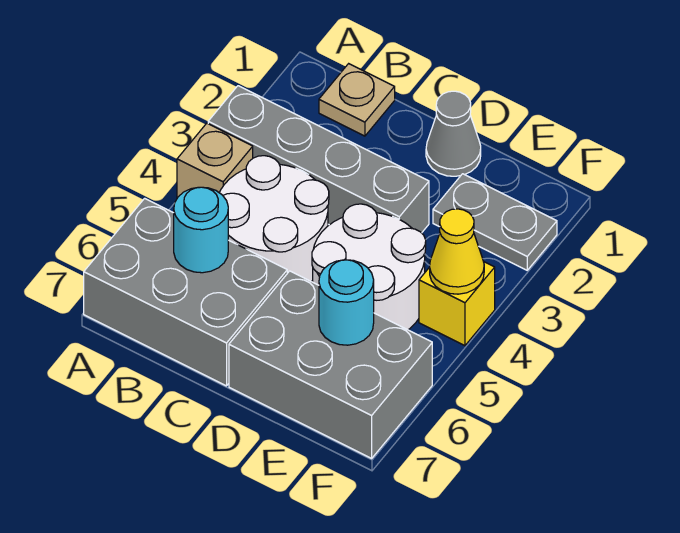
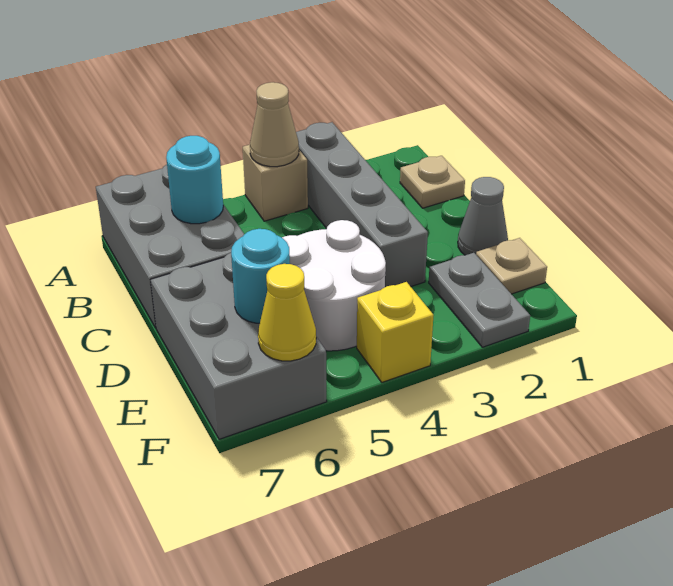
none -> tan cone A4 level 2
white round brick B4:C5 level 1 -> none
none -> tan plate E1 level 1
yellow cone F4 level 2 -> yellow cone F6 level 2

